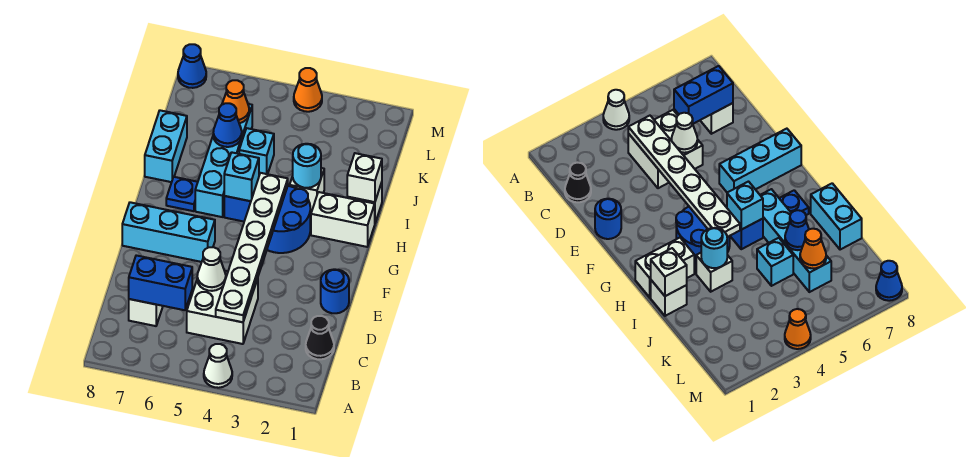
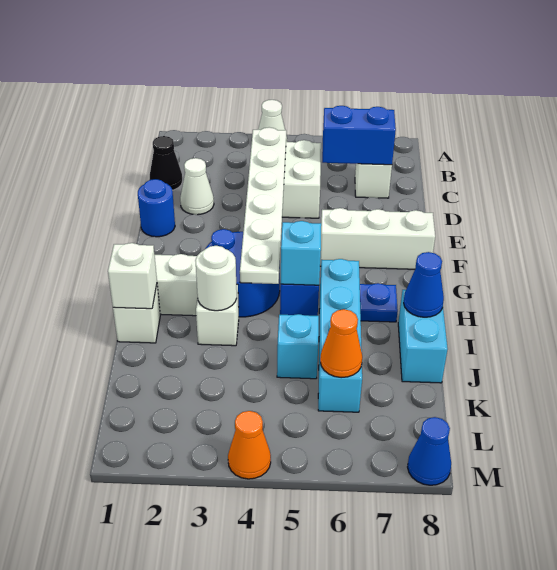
white cone D5 level 2 -> white cone D2 level 1
cyan brick F6:F8 level 1 -> white brick F6:F8 level 1
cyan round brick I3 level 2 -> white round brick I3 level 2
blue cone J6 level 2 -> blue cone I8 level 2

